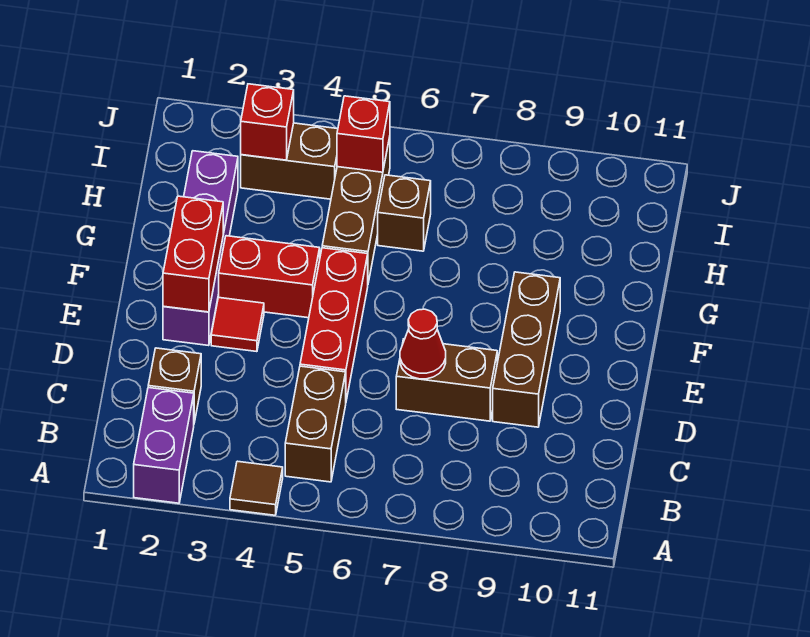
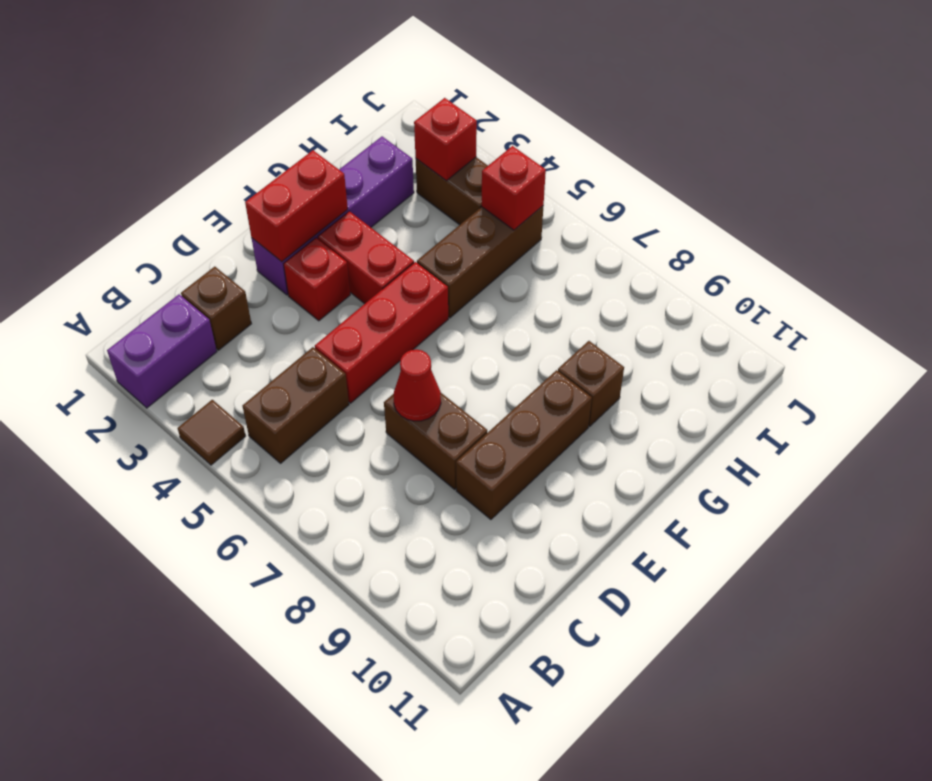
red tile E3 level 1 -> red brick E3 level 1
brown brick H6 level 1 -> brown brick G9 level 1

